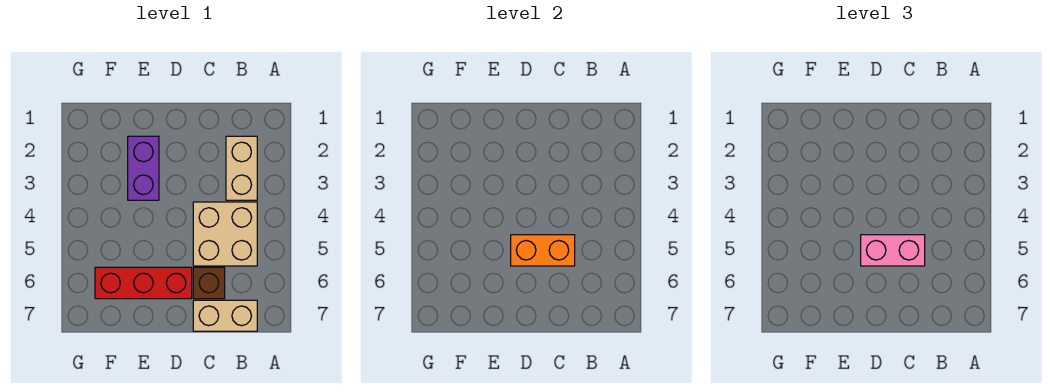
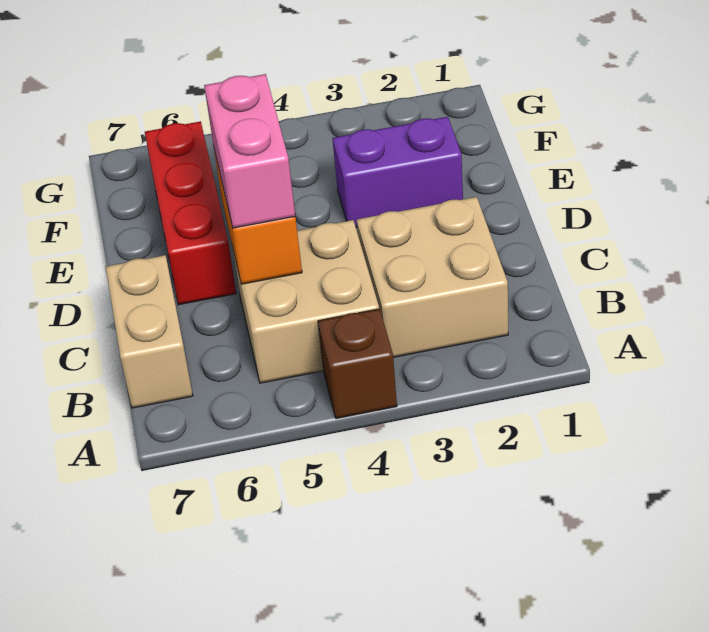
tan brick B2:B3 level 1 -> tan brick B2:C3 level 1
brown brick C6 level 1 -> brown brick A4 level 1

